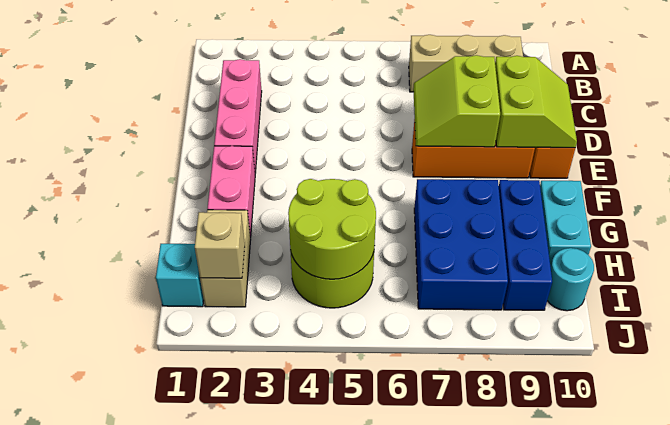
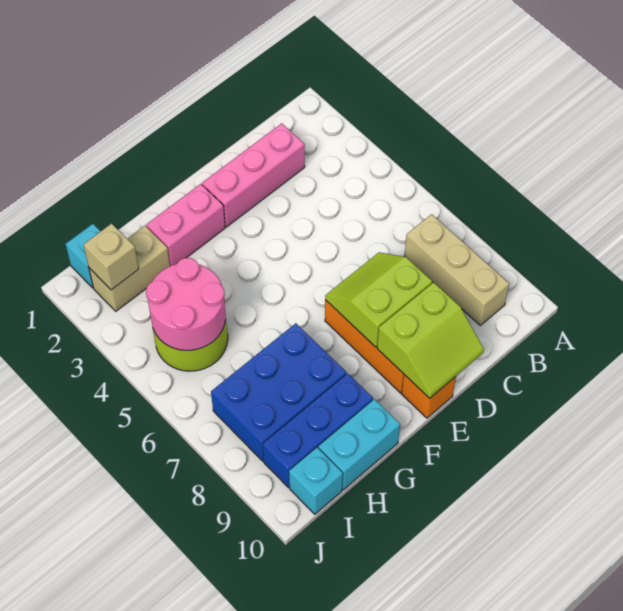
lime round brick H4:I5 level 2 -> pink round brick H4:I5 level 2
cyan round brick I10 level 1 -> cyan brick I10 level 1

